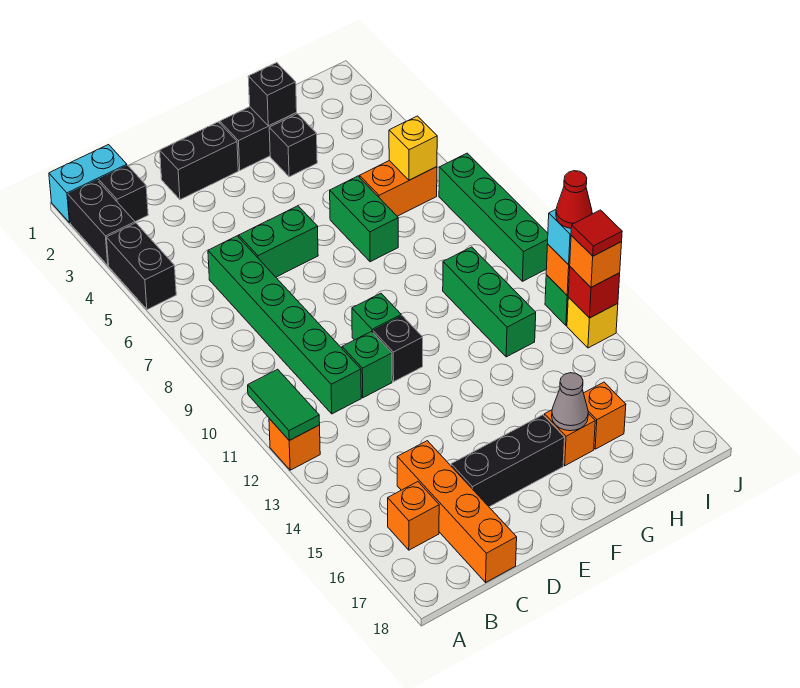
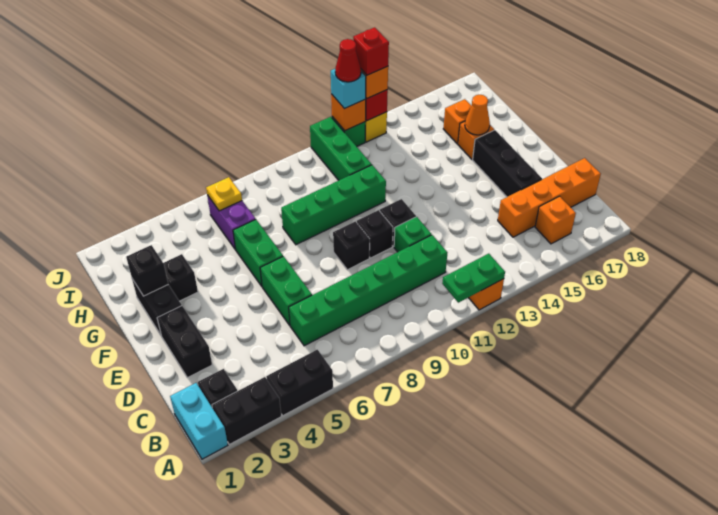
green tile A11:A12 level 2 -> green plate A11:A12 level 2
none -> black brick E9 level 1
green brick E10 level 1 -> black brick E10 level 1
green brick G6:G7 level 1 -> green brick F6:G6 level 1
grey cone G16 level 2 -> orange cone G16 level 2
orange brick H6:I6 level 1 -> purple brick H6:I6 level 1
green brick H10:H12 level 1 -> green brick H11:J11 level 1
yellow brick I6 level 2 -> yellow plate I6 level 2
green brick J7:J10 level 1 -> green brick G8:G11 level 1
red tile J13 level 4 -> red brick J13 level 4

